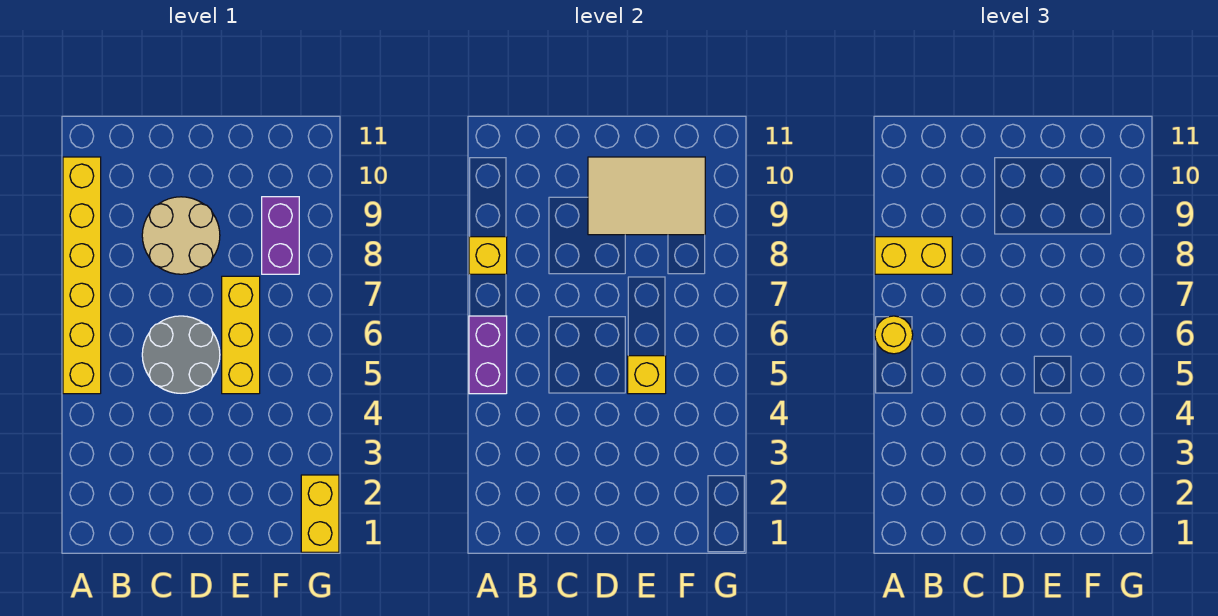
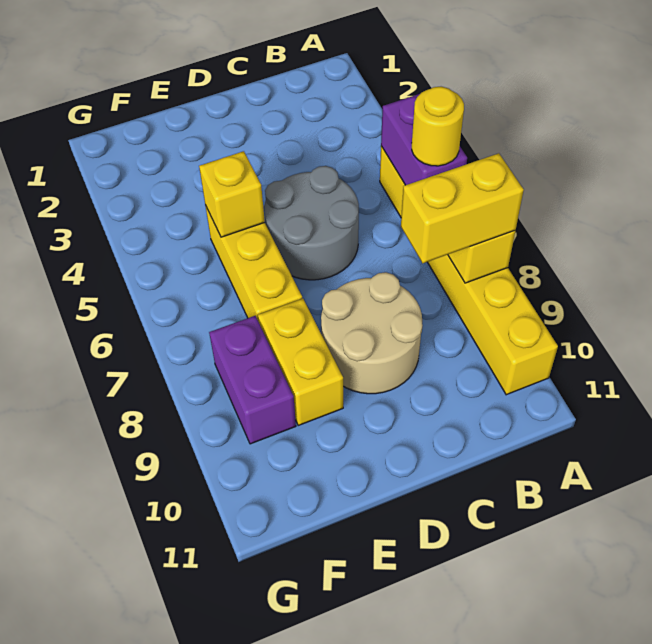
tan tile D9:F10 level 2 -> none
yellow brick G1:G2 level 1 -> yellow brick E8:E9 level 1

